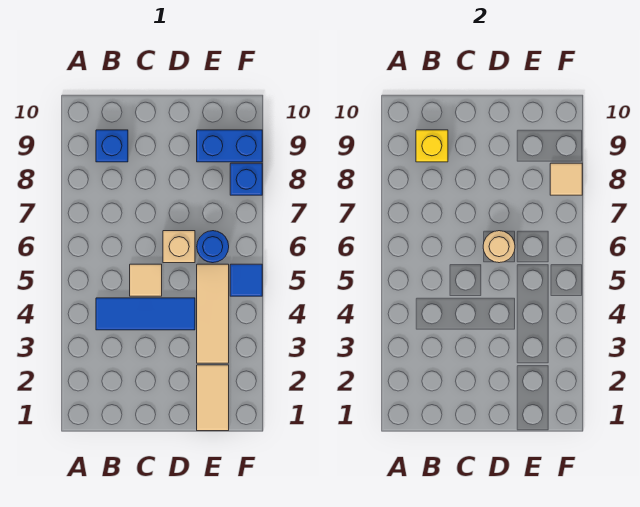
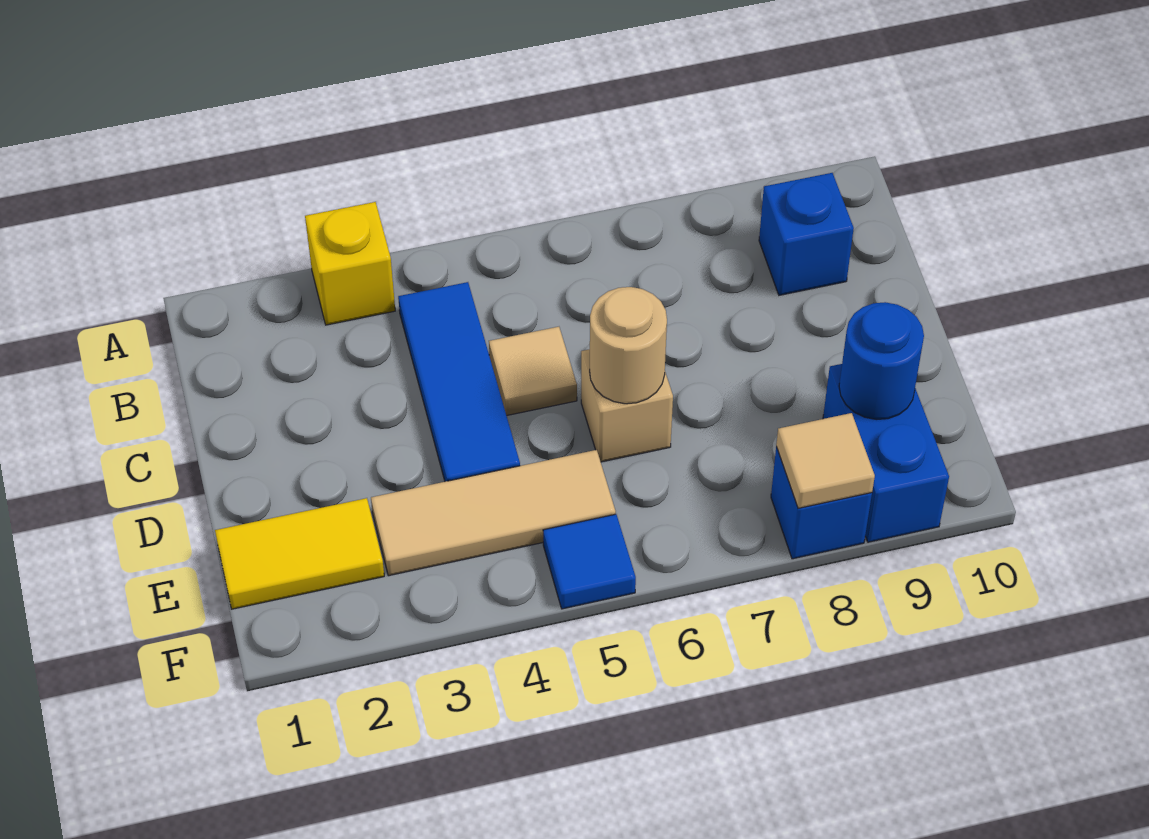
yellow brick B9 level 2 -> yellow brick A3 level 1
tan tile E1:E2 level 1 -> yellow tile E1:E2 level 1
blue round brick E6 level 1 -> blue round brick E9 level 2

